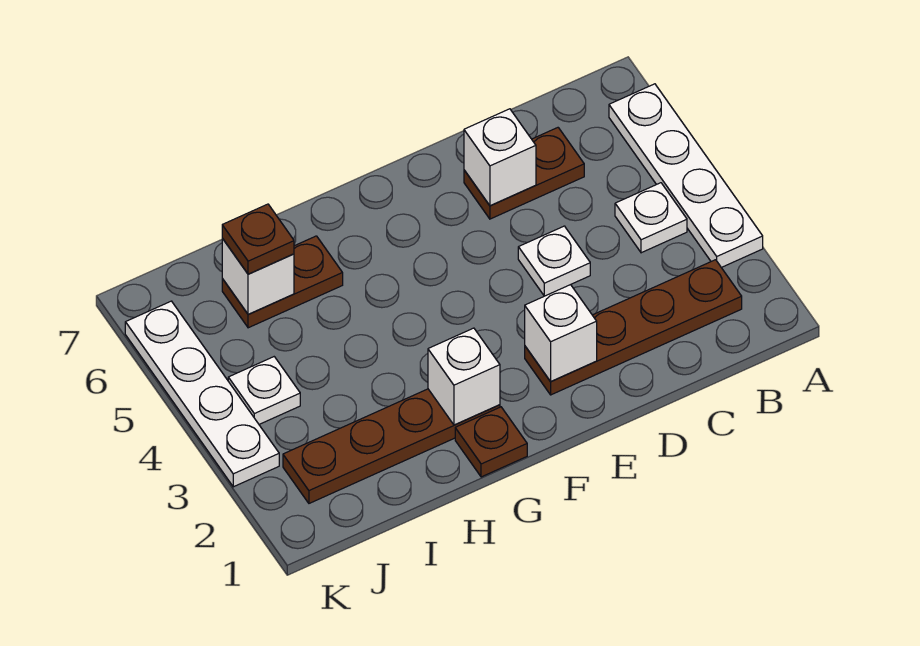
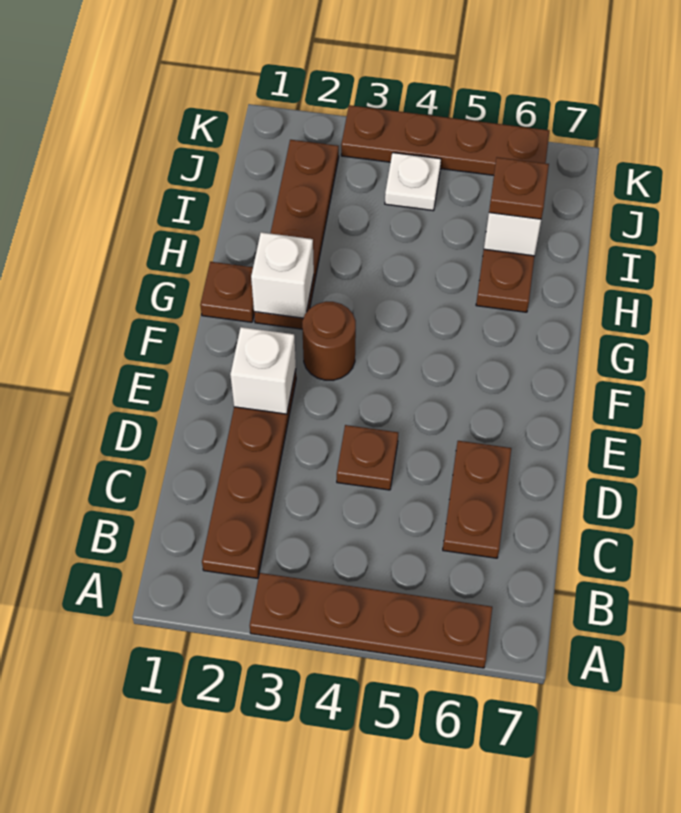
white plate A3:A6 level 1 -> brown plate A3:A6 level 1
white plate B4 level 1 -> none
white plate D4 level 1 -> brown plate D4 level 1
white brick D6 level 2 -> none
none -> brown round brick F3 level 1
white plate K3:K6 level 1 -> brown plate K3:K6 level 1

